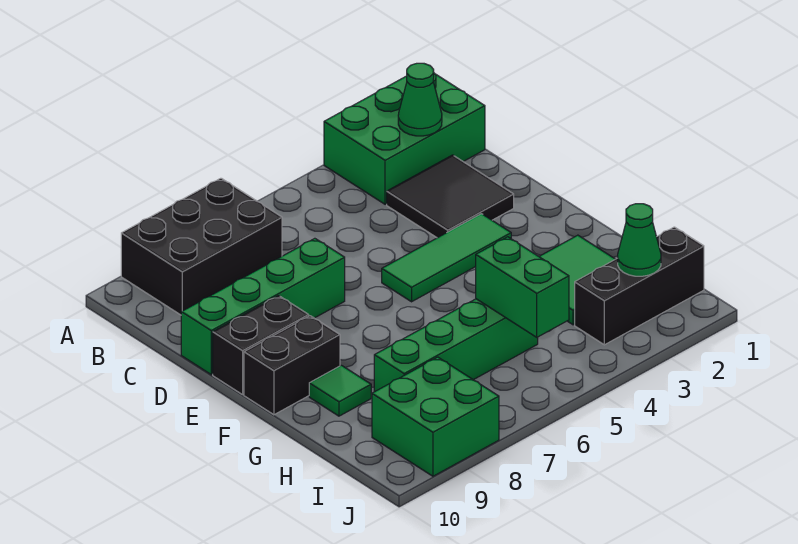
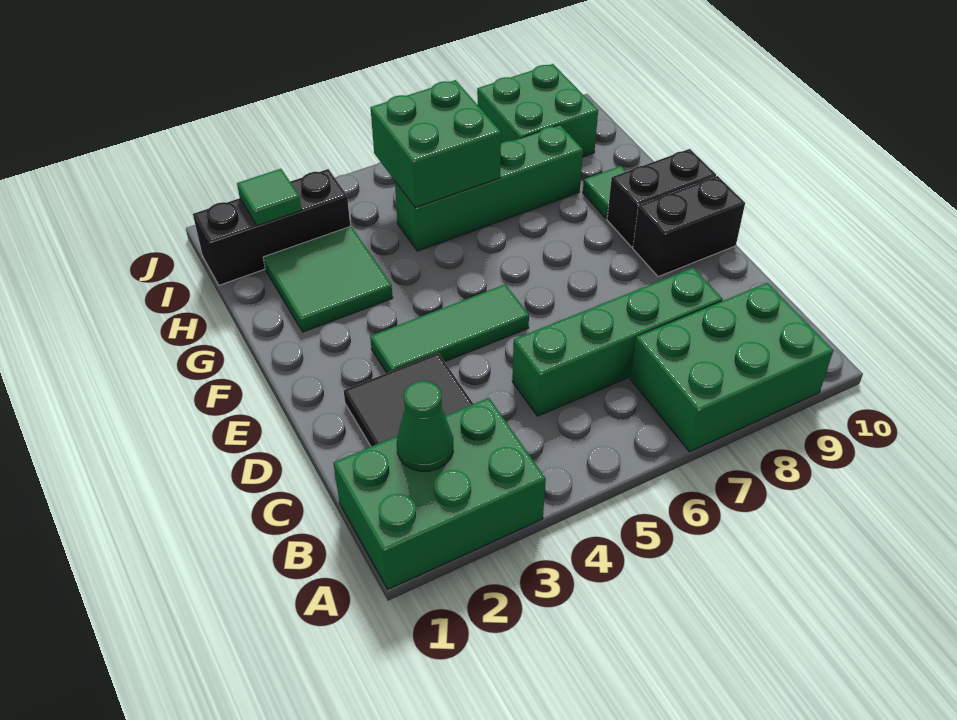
black brick A7:B9 level 1 -> green brick A7:B9 level 1
green brick D7:D10 level 1 -> green brick C5:C8 level 1
green brick H5:I5 level 2 -> green brick H5:I6 level 2
green cone I2 level 2 -> green tile I2 level 2

